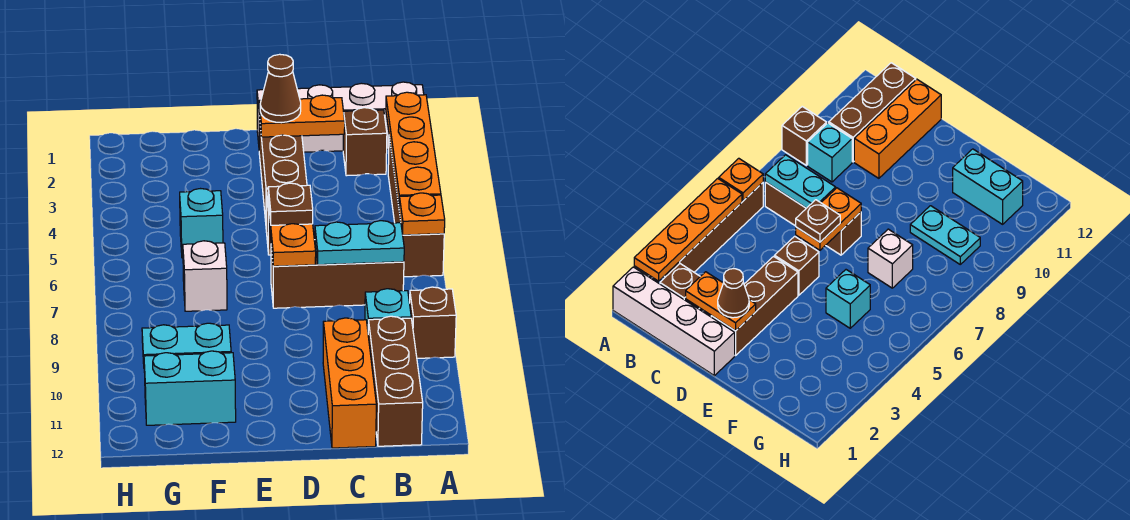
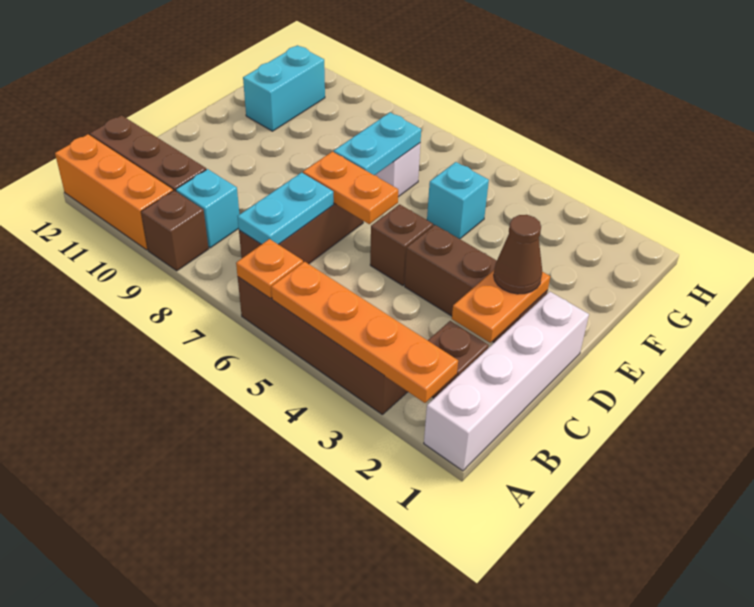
orange brick C10:C12 level 1 -> orange brick A10:A12 level 1
brown plate D6 level 3 -> none
cyan plate F9:G9 level 1 -> cyan plate E7:F7 level 2

